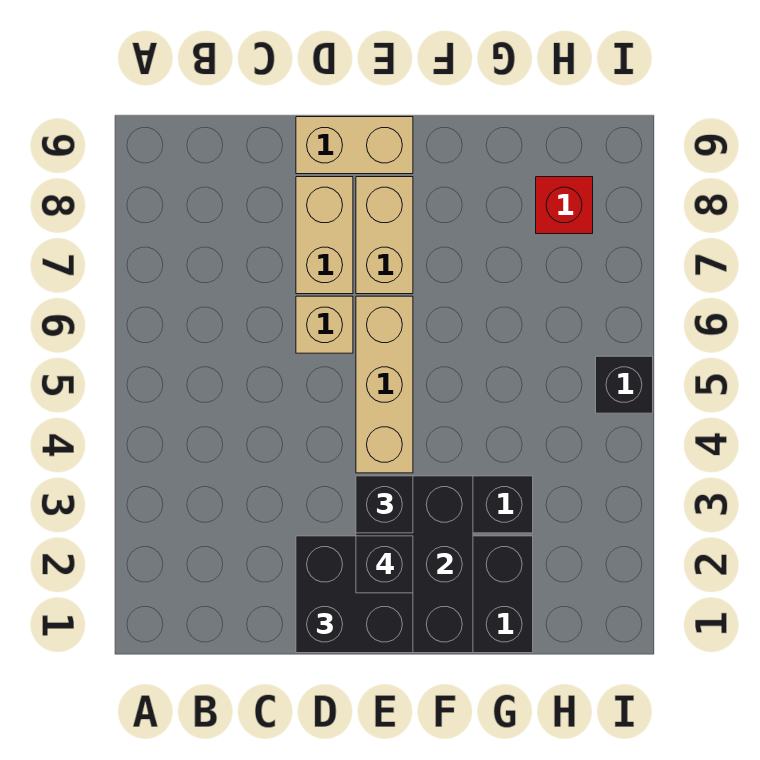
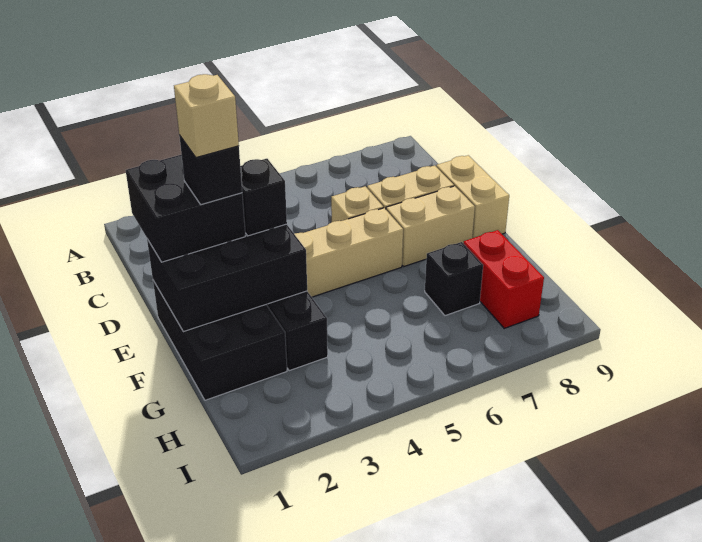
none -> tan brick E2 level 5
red brick H8 level 1 -> red brick G8:H8 level 1
black brick I5 level 1 -> black brick G7 level 1

